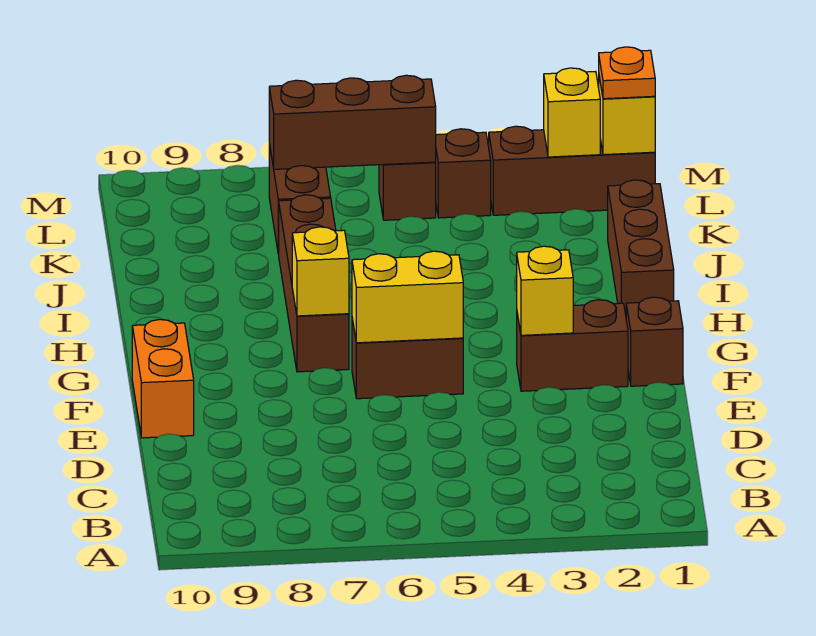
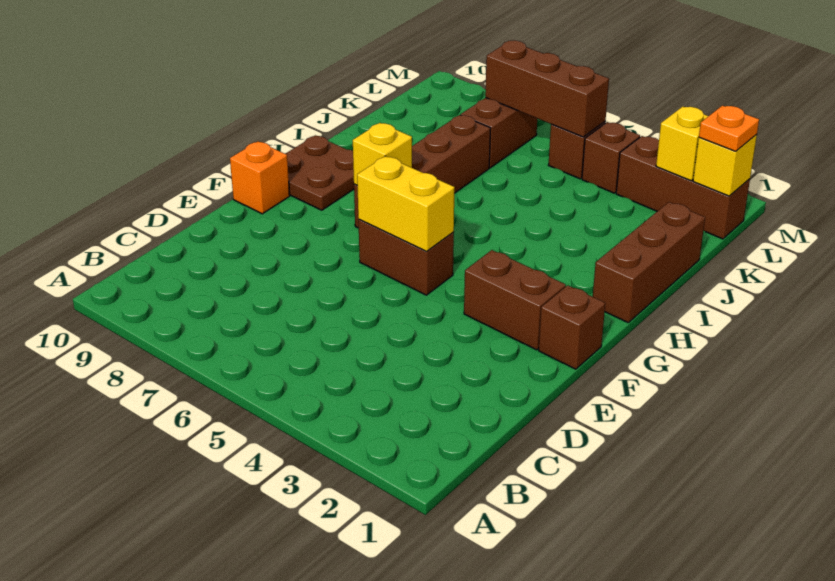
orange brick E10:F10 level 1 -> orange brick F10 level 1
yellow brick F3 level 2 -> none
none -> brown plate G9:H10 level 1

